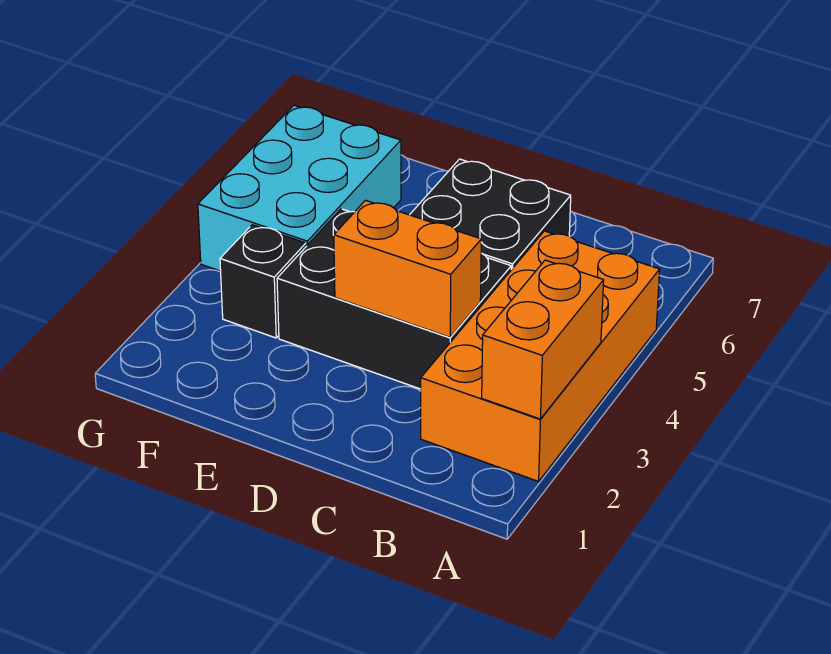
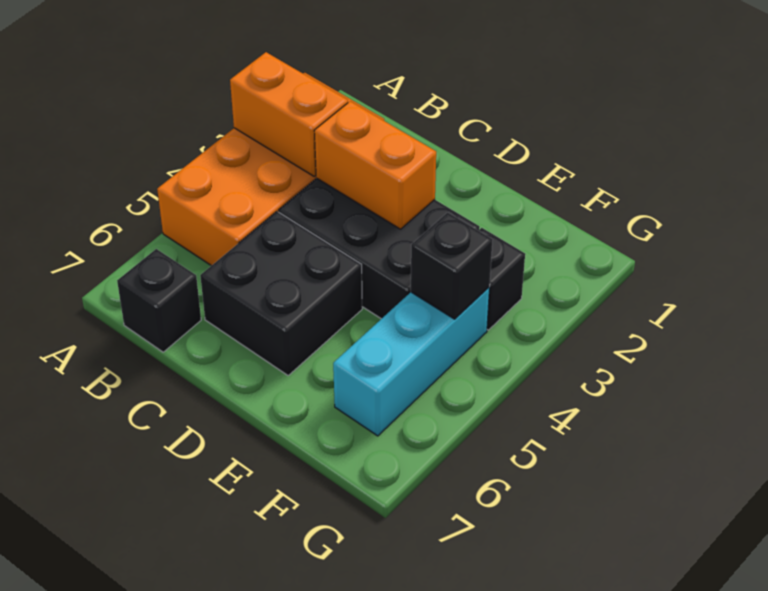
orange brick A2:A3 level 2 -> orange brick A3:B3 level 2
none -> black brick B7 level 1
cyan brick F4:G6 level 1 -> cyan brick F4:F6 level 1
none -> black brick F4 level 2

